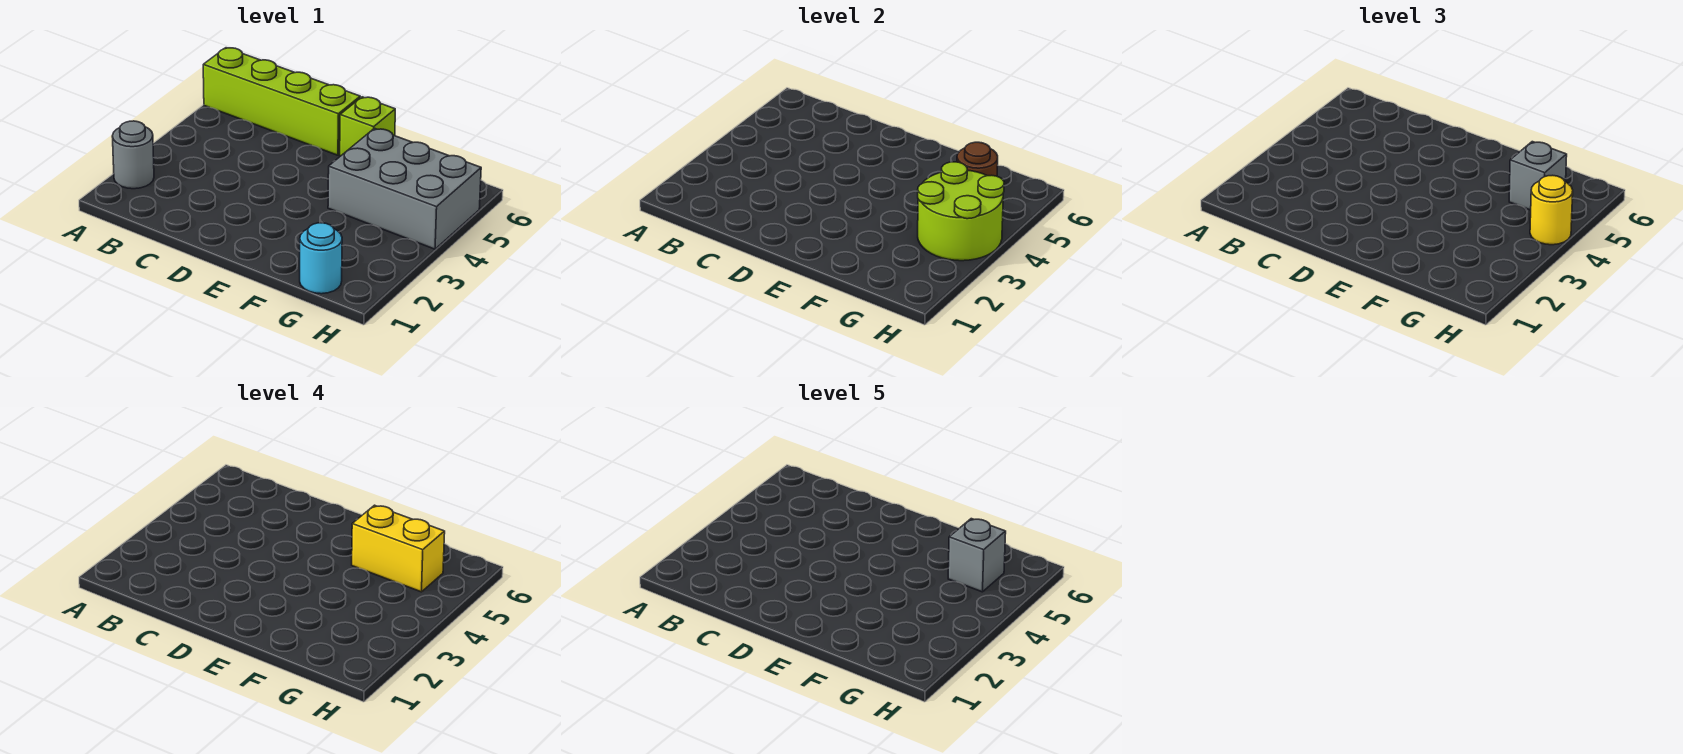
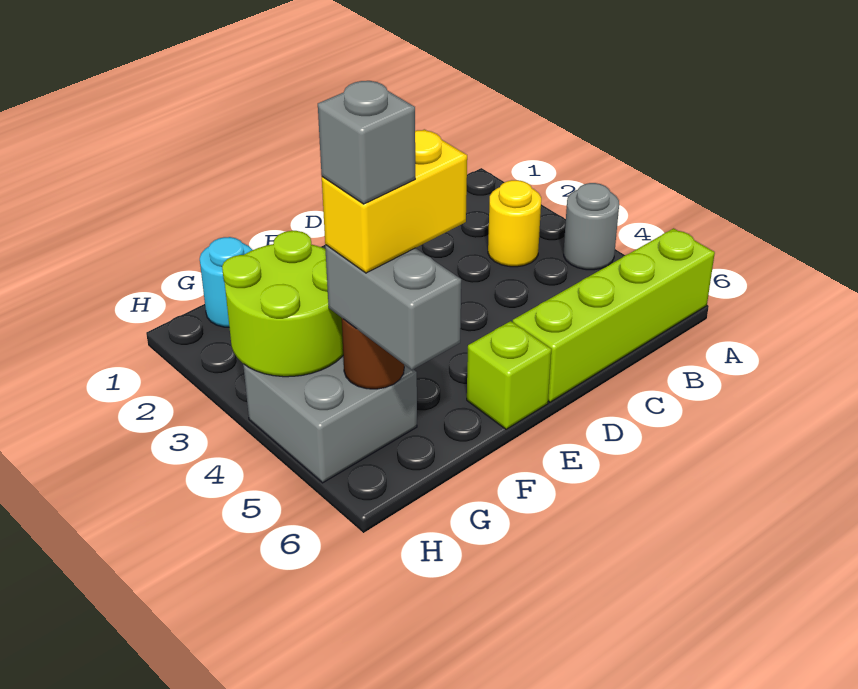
grey round brick A2 level 1 -> grey round brick A4 level 1
grey brick F4:H5 level 1 -> grey brick G4:H5 level 1
grey brick G5 level 3 -> grey brick G5:G6 level 3
yellow round brick H4 level 3 -> yellow round brick B3 level 1

